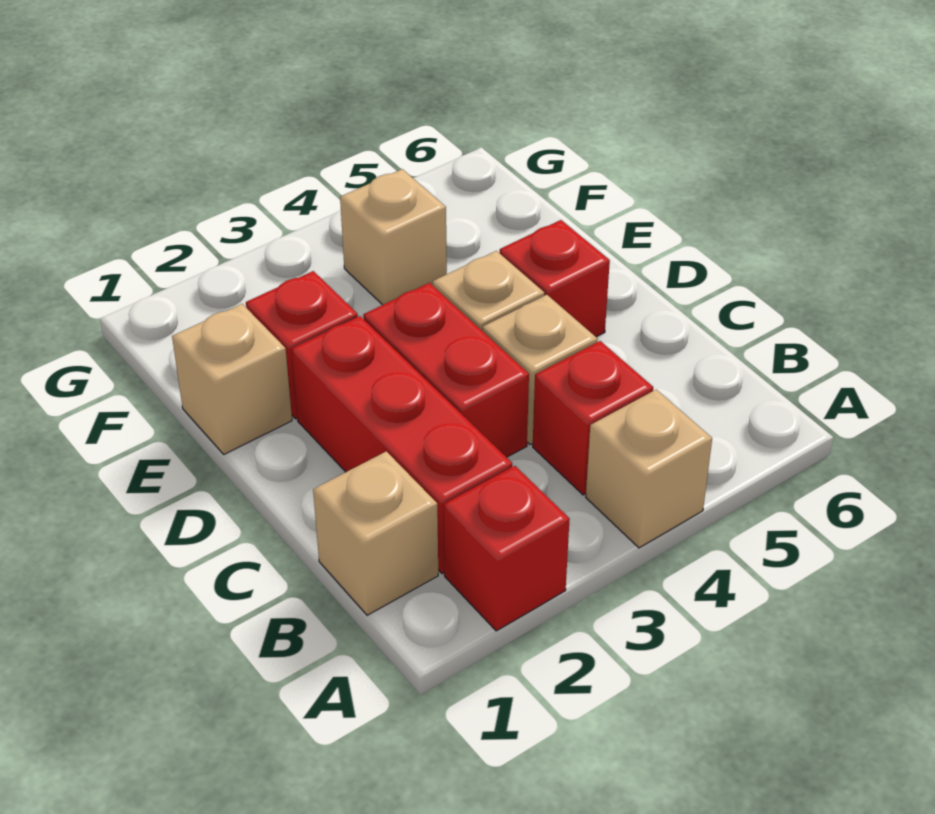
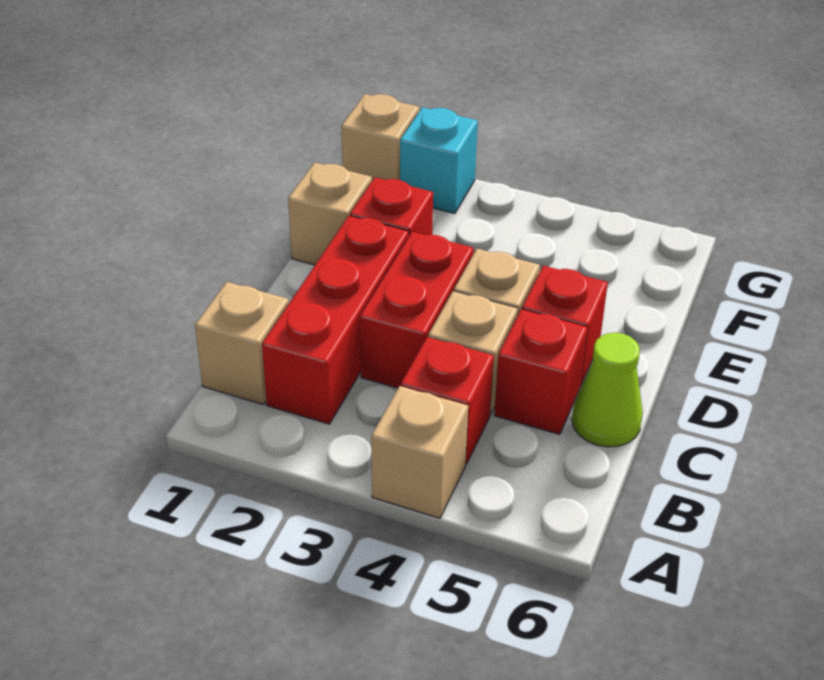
red brick A2 level 1 -> red brick C5 level 1
none -> lime cone C6 level 1
tan brick F4 level 1 -> tan brick G1 level 1
none -> cyan brick G2 level 1

